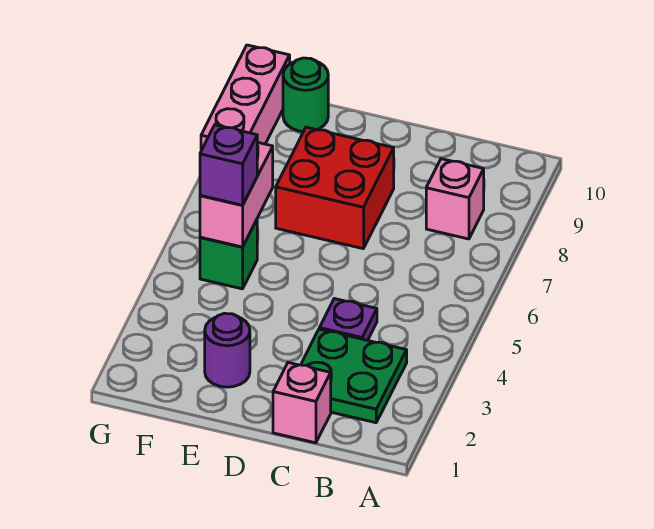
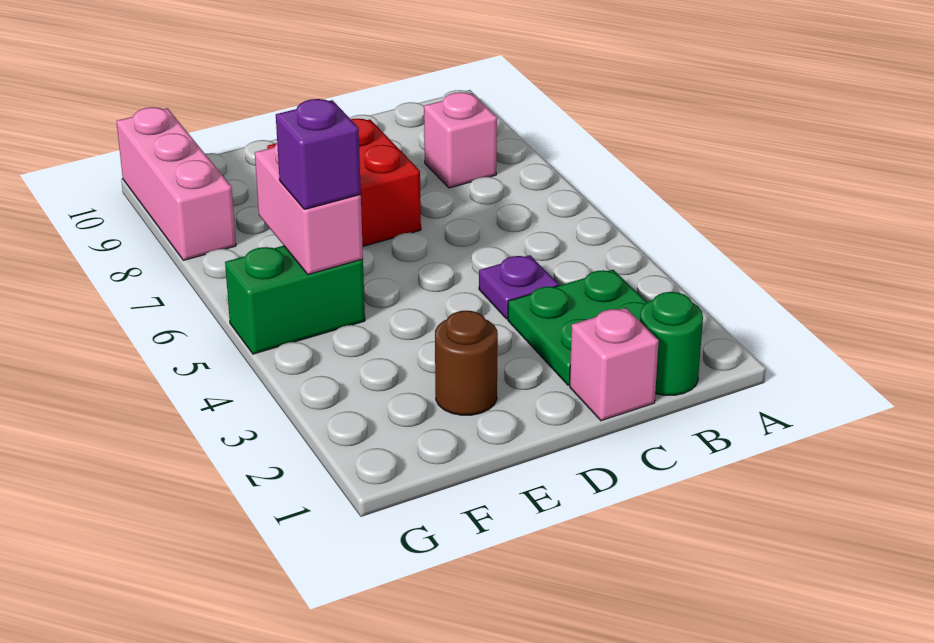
purple round brick E2 level 1 -> brown round brick E2 level 1
green brick F5 level 1 -> green brick F5:G5 level 1
green round brick F10 level 1 -> green round brick B1 level 1

